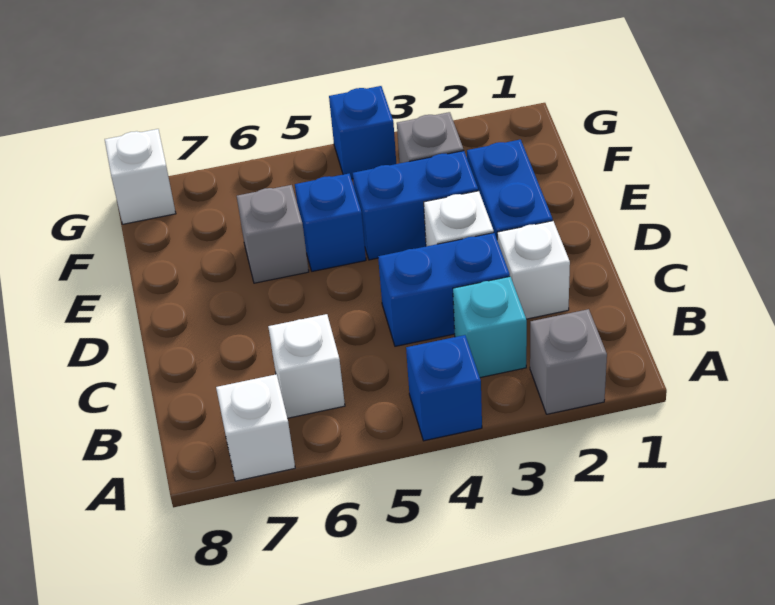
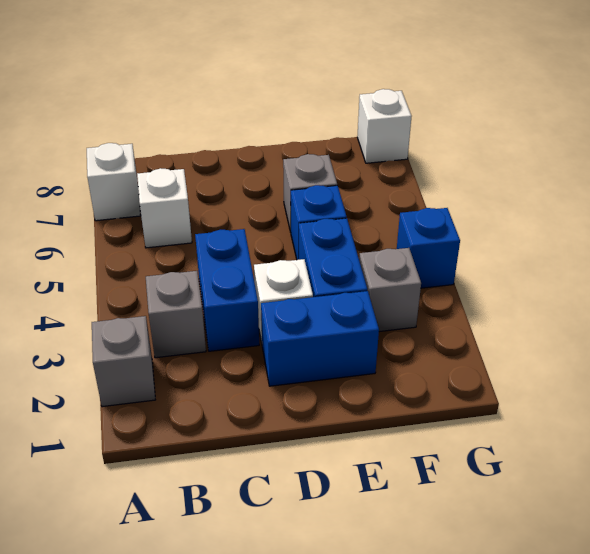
blue brick A4 level 1 -> none
cyan brick B3 level 1 -> grey brick B3 level 1
white brick C2 level 1 -> none

